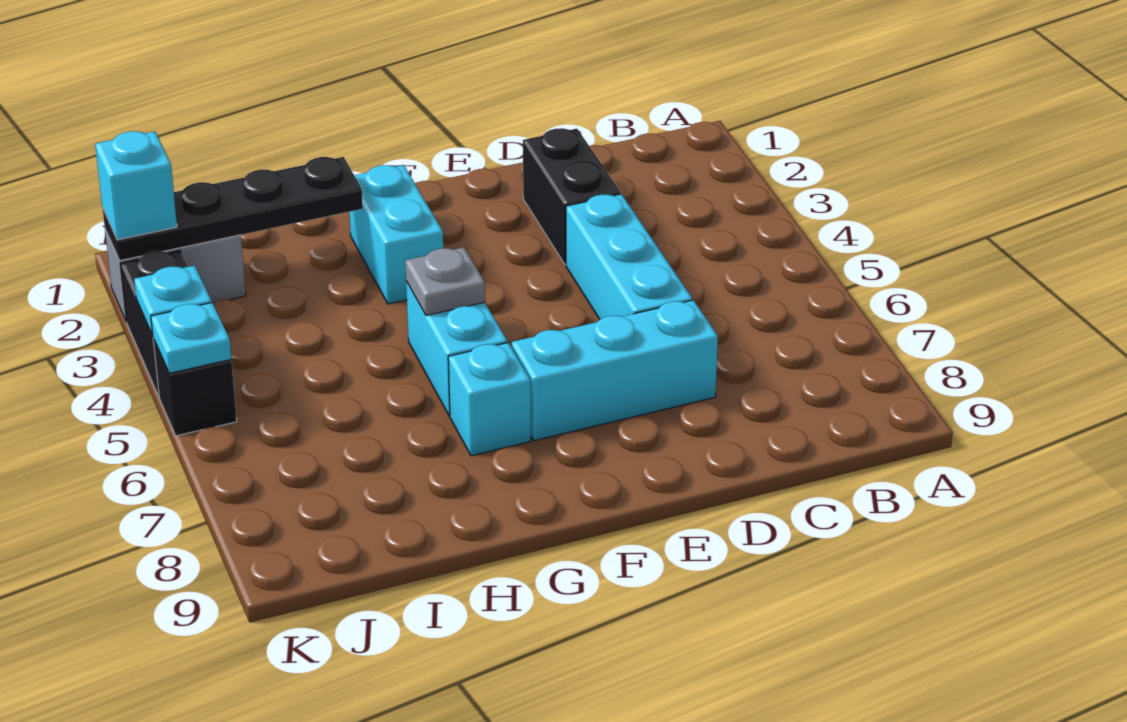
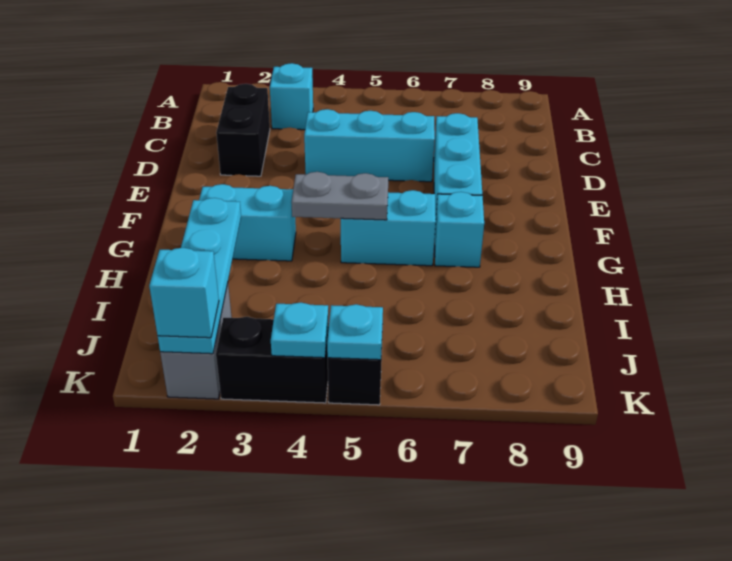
none -> cyan brick B3 level 1
black brick D2:D3 level 1 -> black brick C2:D2 level 1
grey plate G5 level 2 -> grey plate G4:G5 level 2
black plate H2:K2 level 2 -> cyan plate H2:K2 level 2

